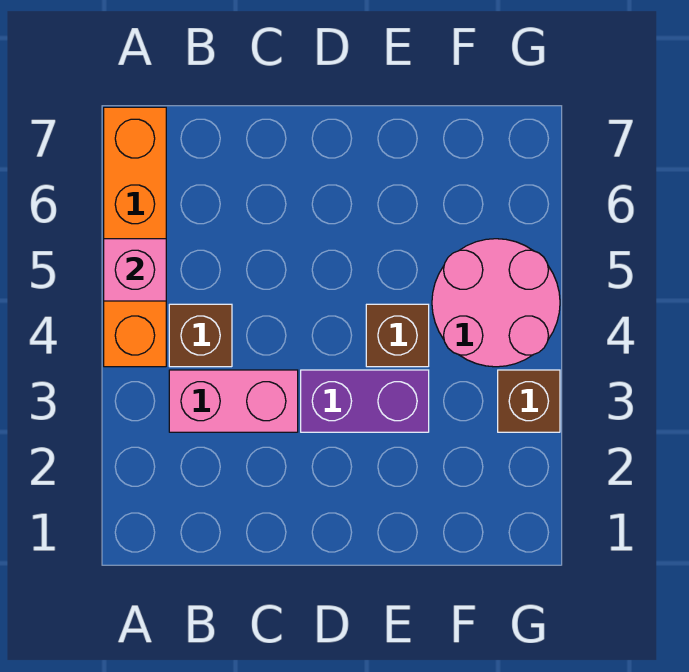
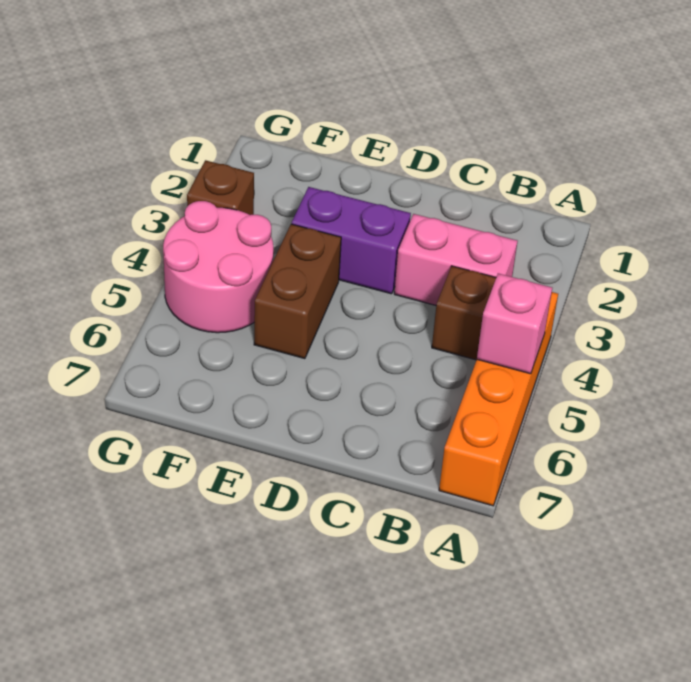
brown brick E4 level 1 -> brown brick E4:E5 level 1

